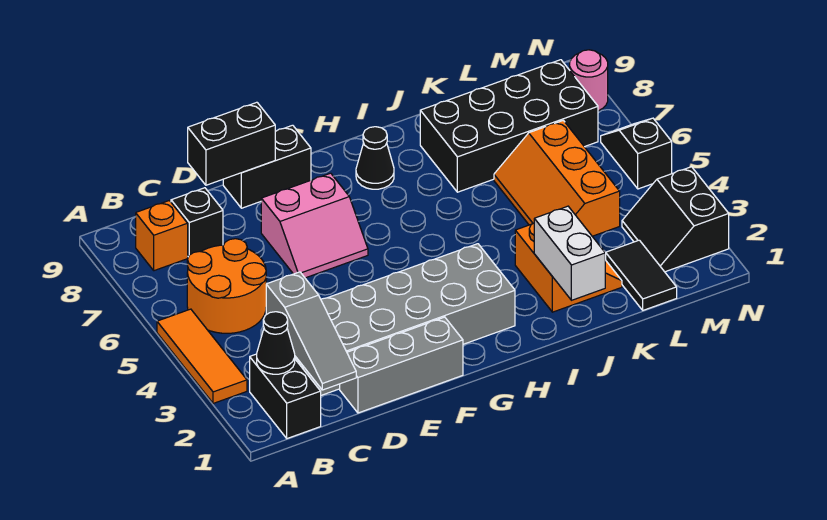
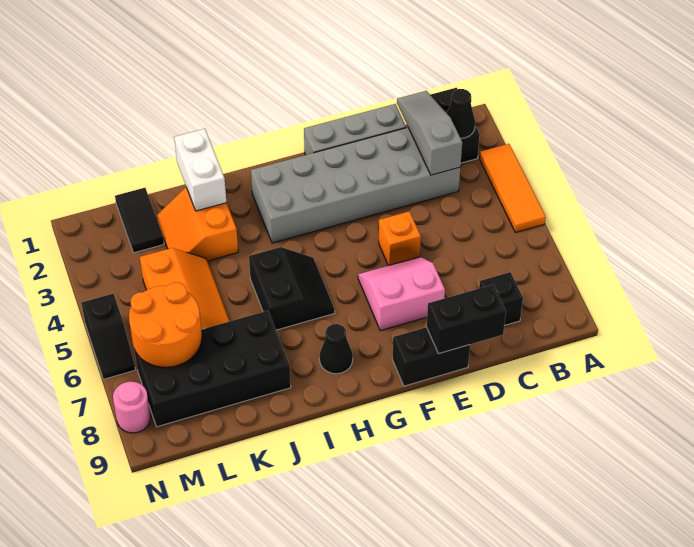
orange round brick B5:C6 level 1 -> orange round brick L6:M7 level 2
orange brick B8 level 1 -> orange brick E5 level 1
black slope M2:N3 level 1 top N -> black slope H5:I6 level 1 top I

